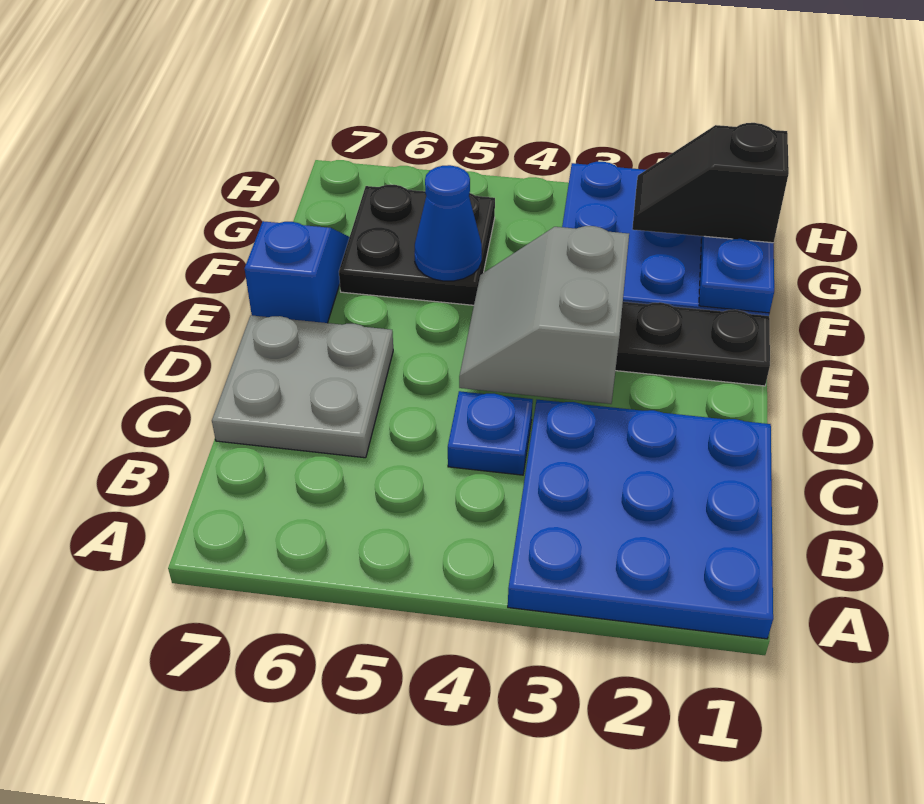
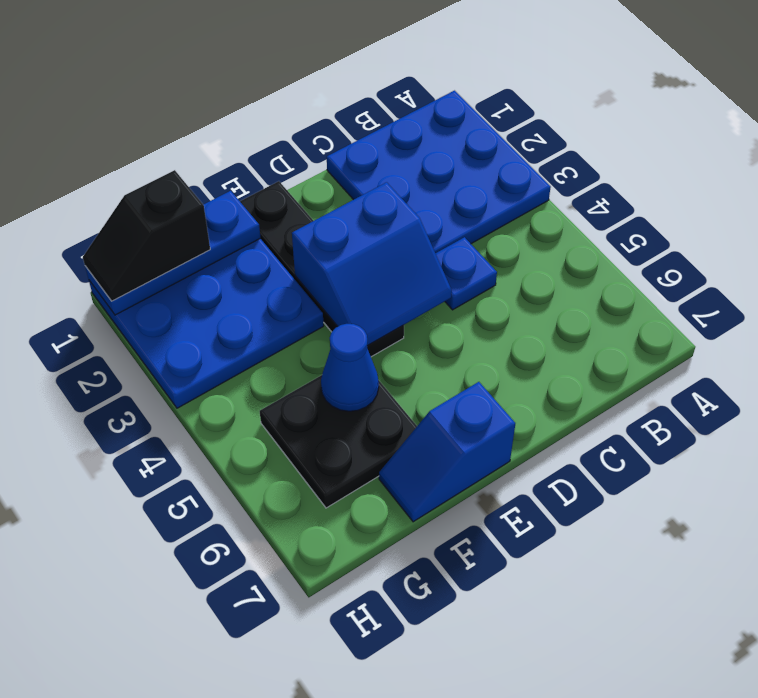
grey plate C6:D7 level 1 -> none
grey slope D3:E4 level 2 top 3 -> blue slope D3:E4 level 2 top 3
black slope G1:G2 level 3 top 1 -> black slope G1:H1 level 3 top G

